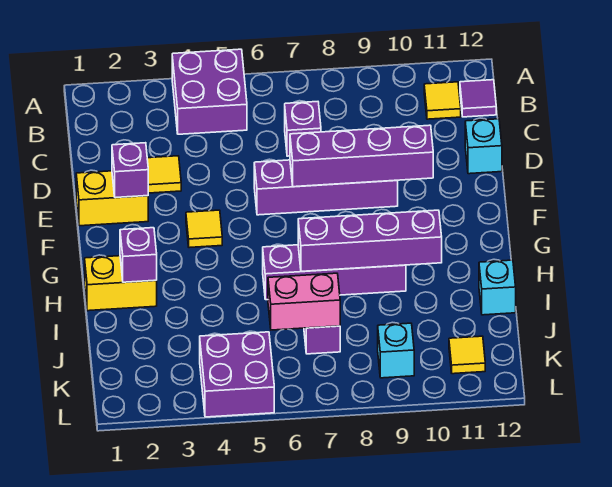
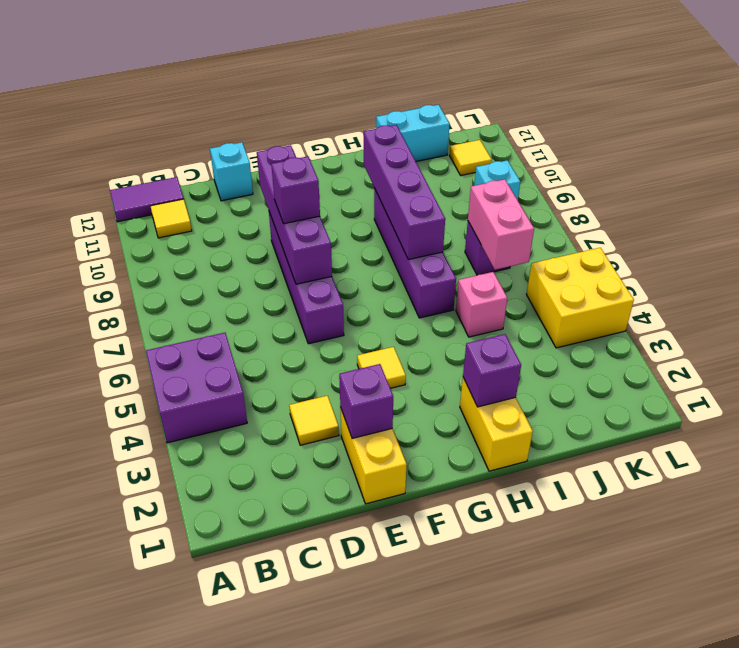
purple tile B12 level 1 -> purple tile A12:B12 level 1
purple brick C7 level 1 -> purple brick E8 level 3
none -> pink brick I5 level 1
cyan brick I12 level 1 -> cyan brick I12:J12 level 1
purple brick K4:L5 level 1 -> yellow brick K4:L5 level 1

